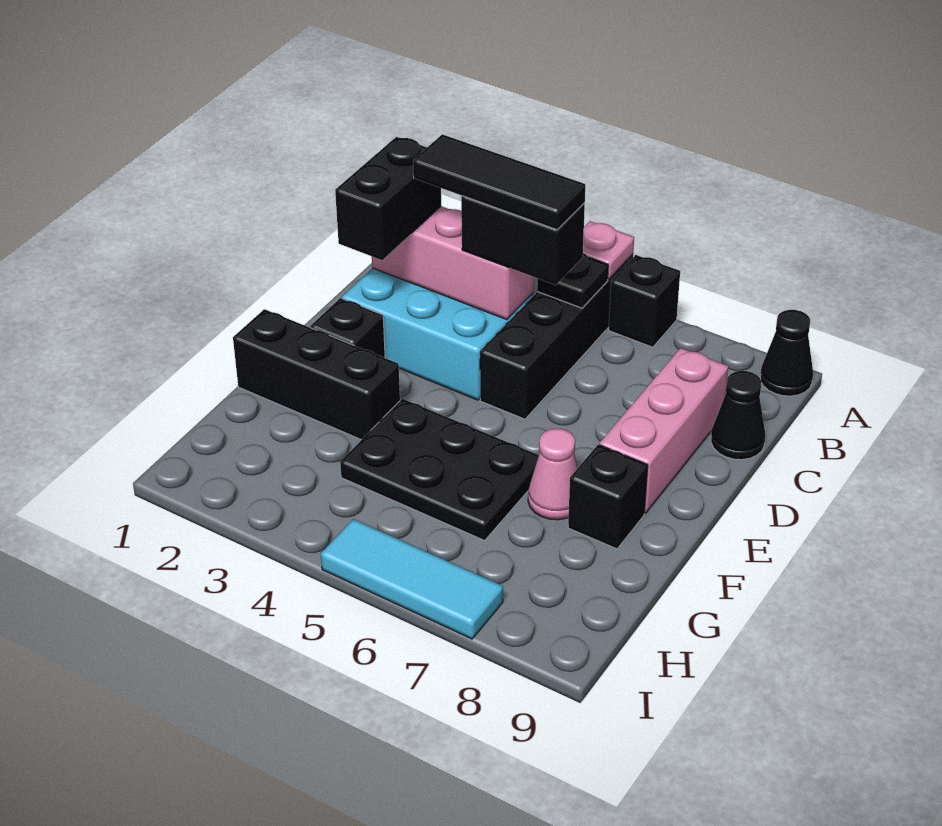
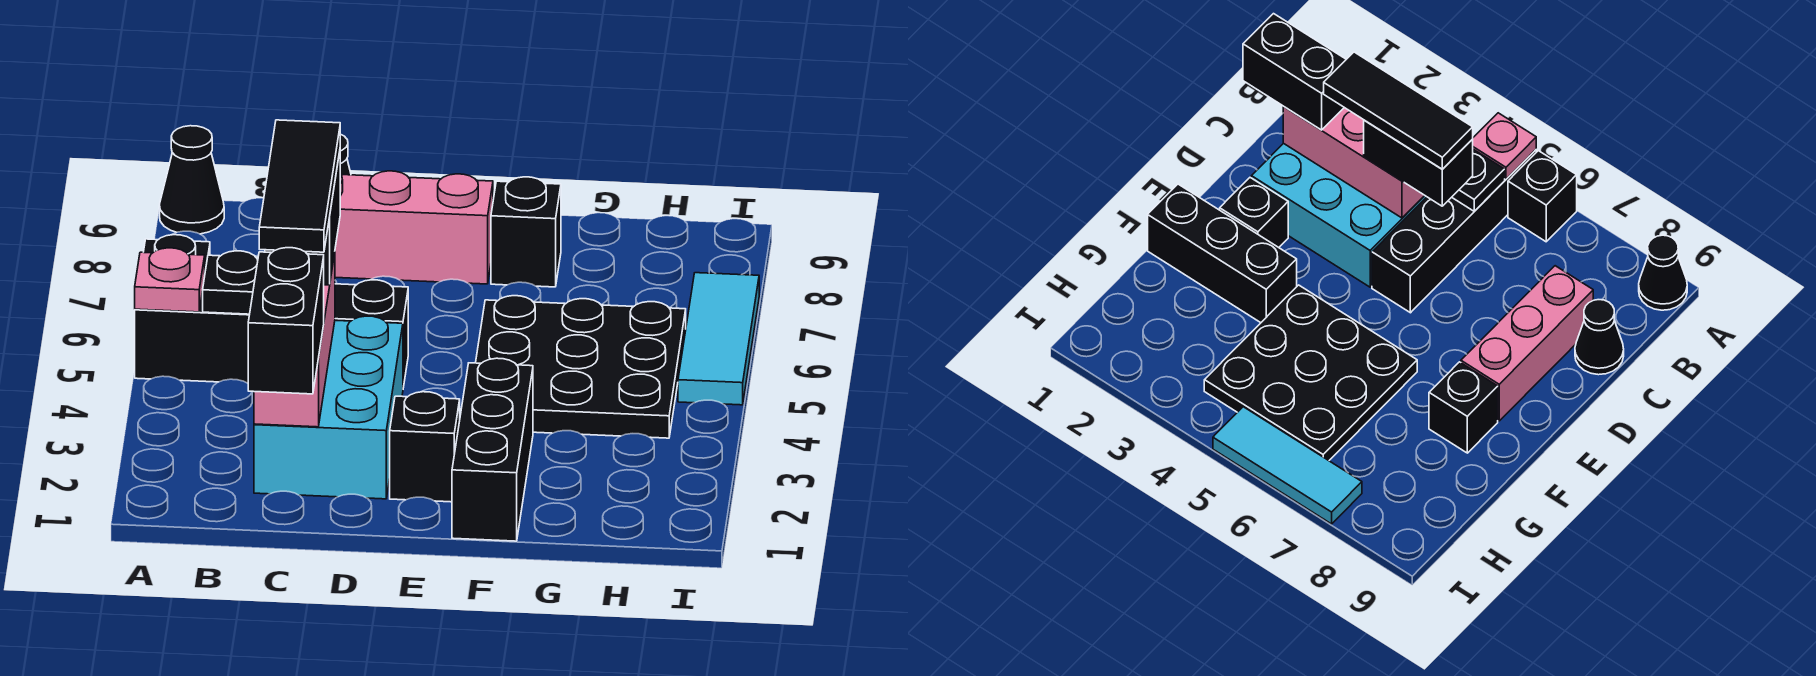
black brick C2:D2 level 3 -> black brick C1:C2 level 3
black plate F4:G6 level 1 -> black plate F4:H6 level 1
pink cone F7 level 1 -> none

